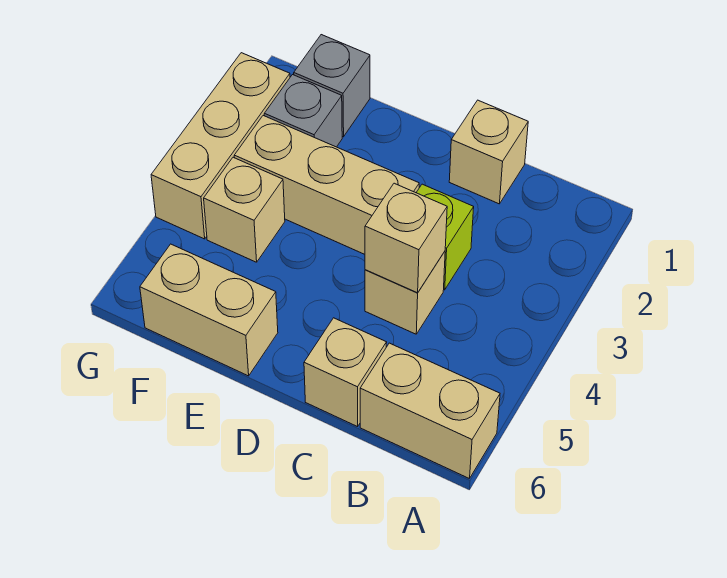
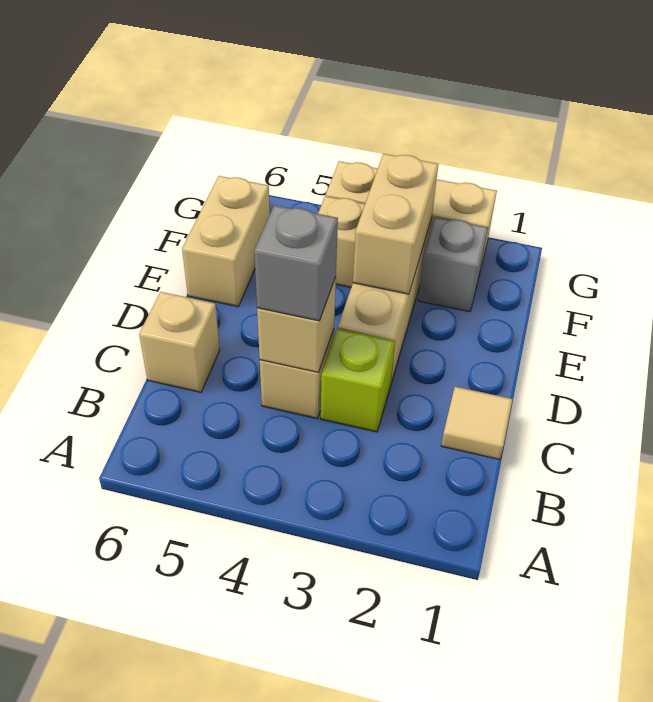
tan brick A6:B6 level 1 -> tan brick E3:F3 level 2
tan brick C1 level 1 -> tan tile C1 level 1
grey brick F1 level 1 -> grey brick C4 level 3

